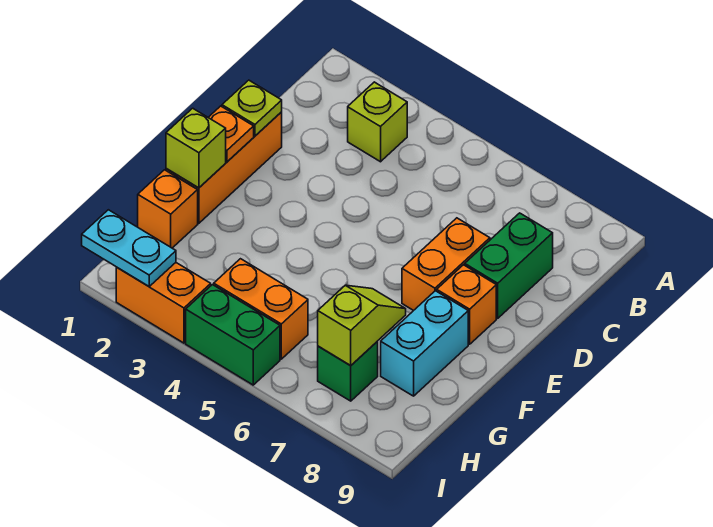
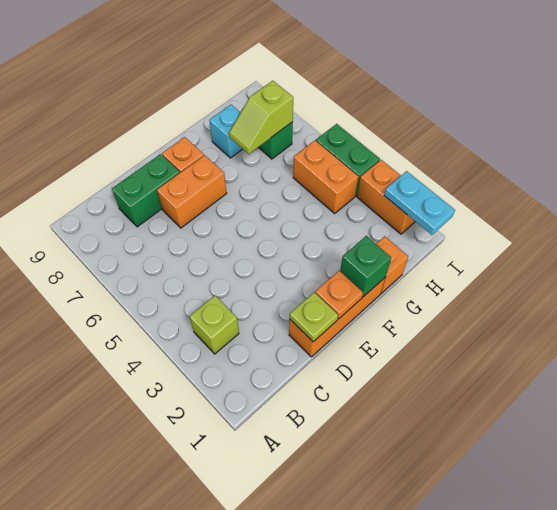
lime brick F1 level 2 -> green brick F1 level 2
cyan brick F8:G8 level 1 -> cyan brick G8 level 1

